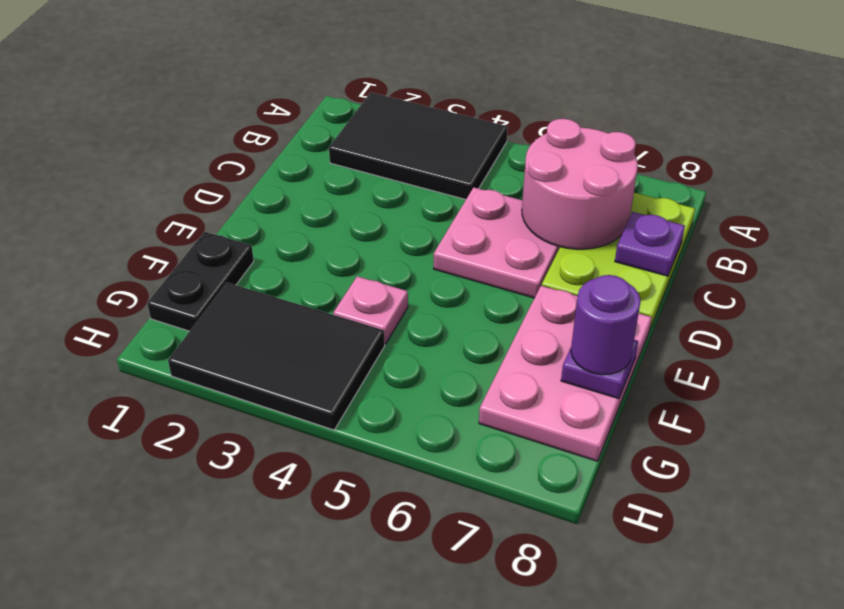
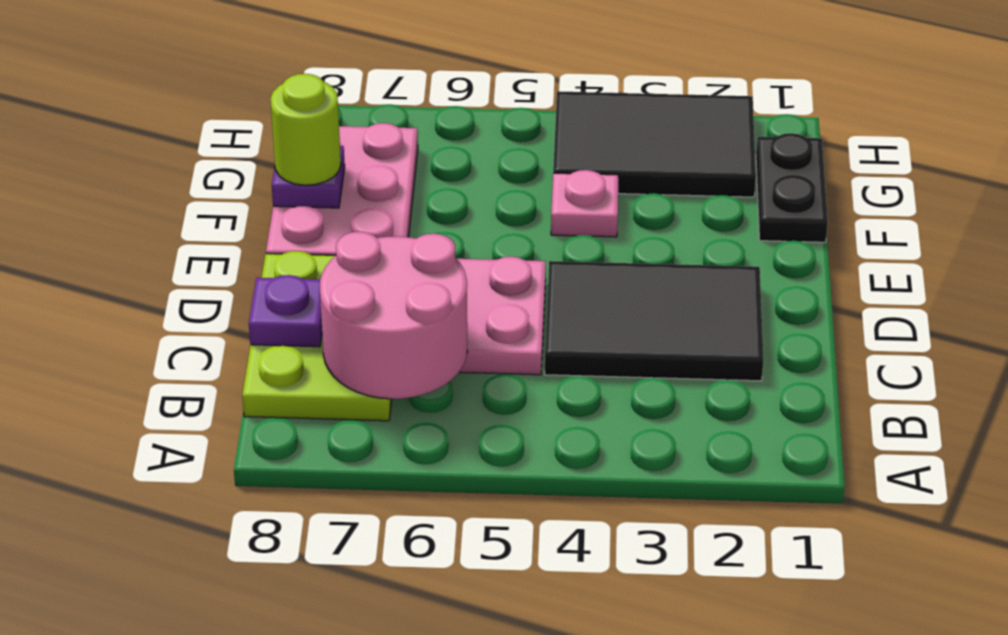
black tile A2:B4 level 1 -> black tile C2:D4 level 1
purple round brick F8 level 3 -> lime round brick F8 level 3

